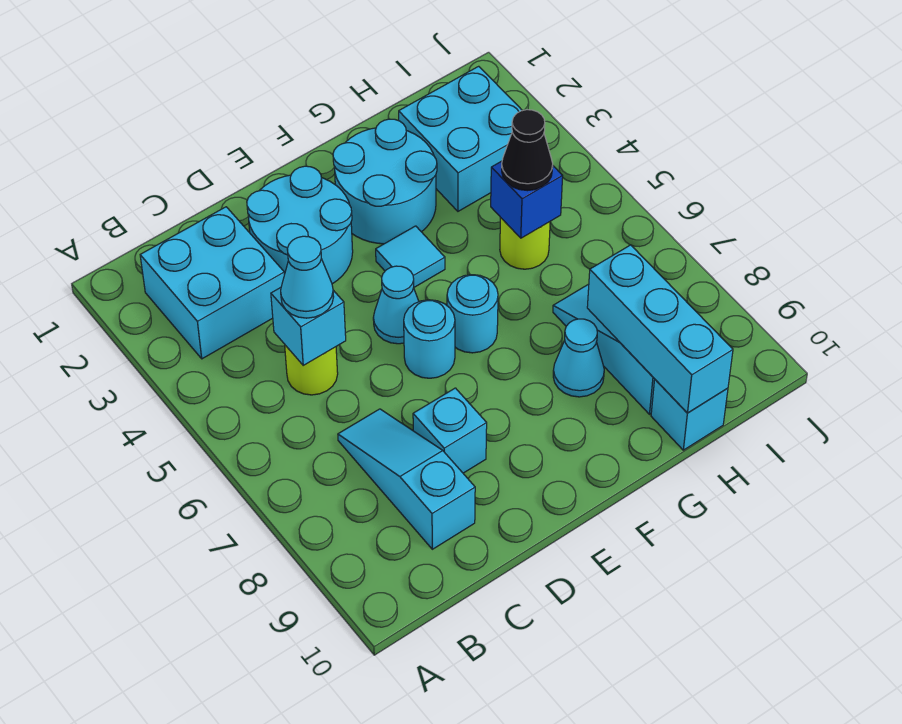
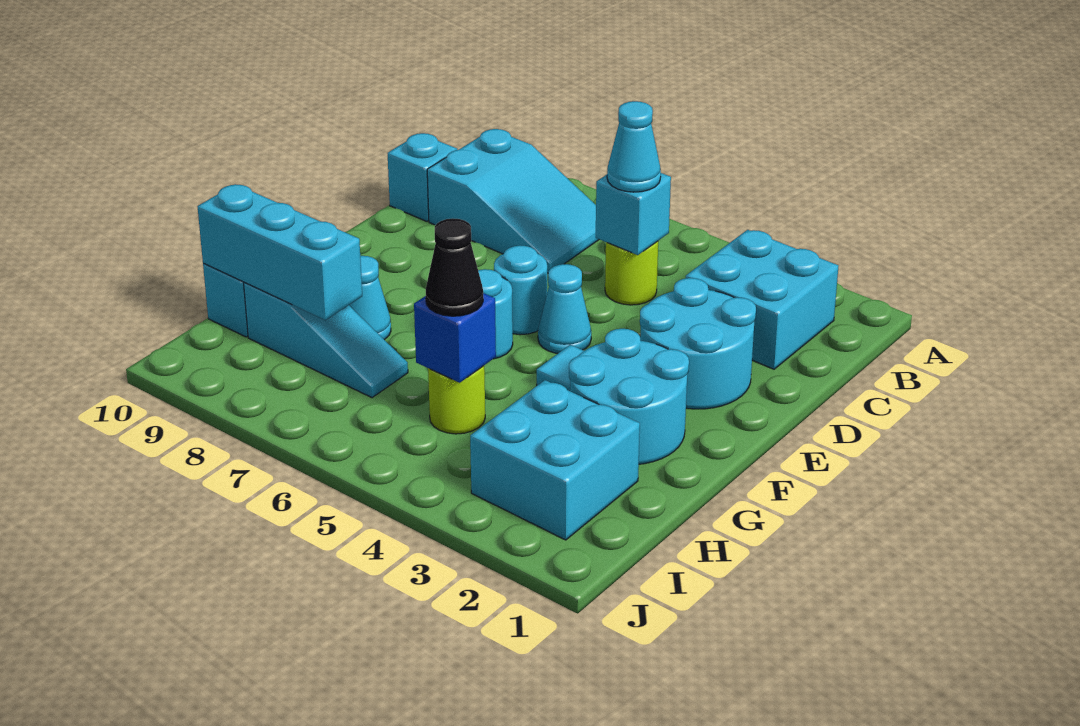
cyan slope C7:C9 level 1 top 9 -> cyan slope B7:C9 level 1 top 9
cyan brick D8 level 1 -> cyan brick C10 level 1

